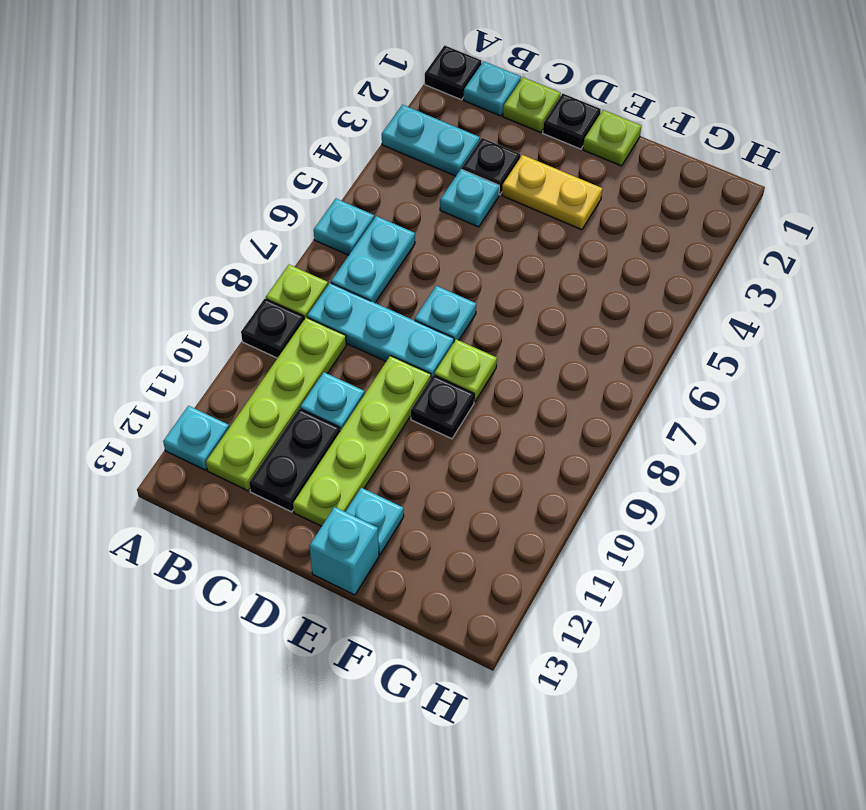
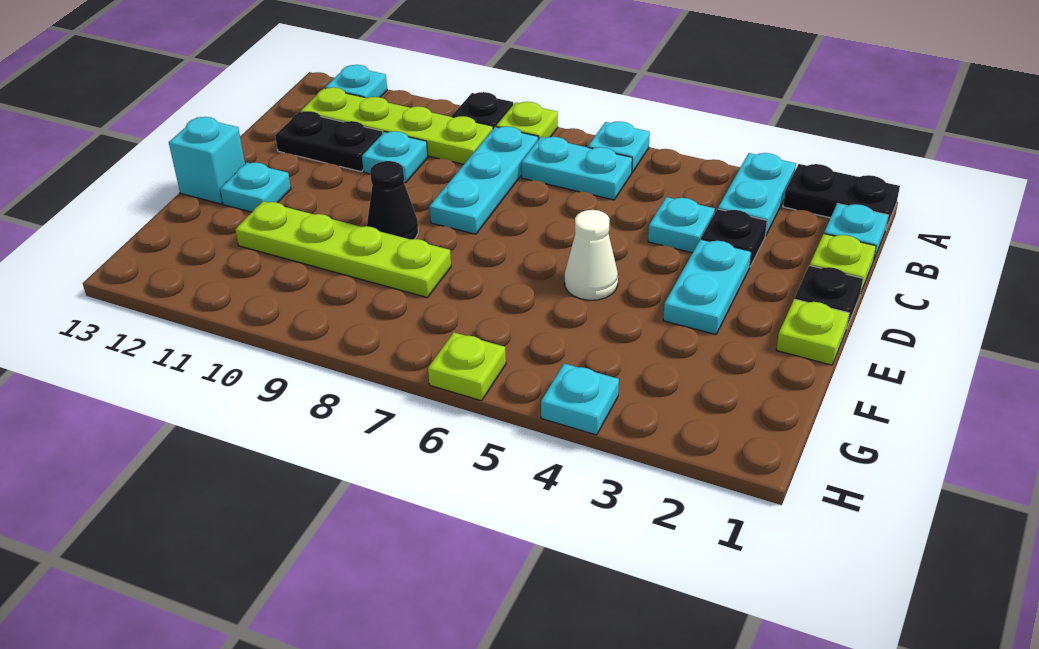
black plate A1 level 1 -> black plate A1:A2 level 1
yellow plate D3:E3 level 1 -> cyan plate D3:E3 level 1
cyan plate D7 level 1 -> cyan plate H4 level 1
lime plate D9:D12 level 1 -> lime plate F8:F11 level 1
none -> white cone E5 level 1
lime plate E8 level 1 -> lime plate H6 level 1
black plate E9 level 1 -> black cone E9 level 1

